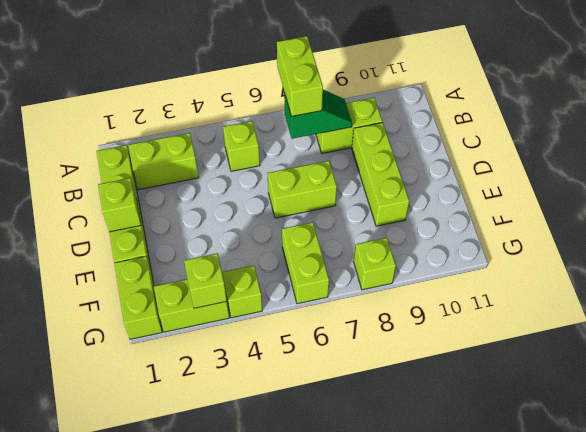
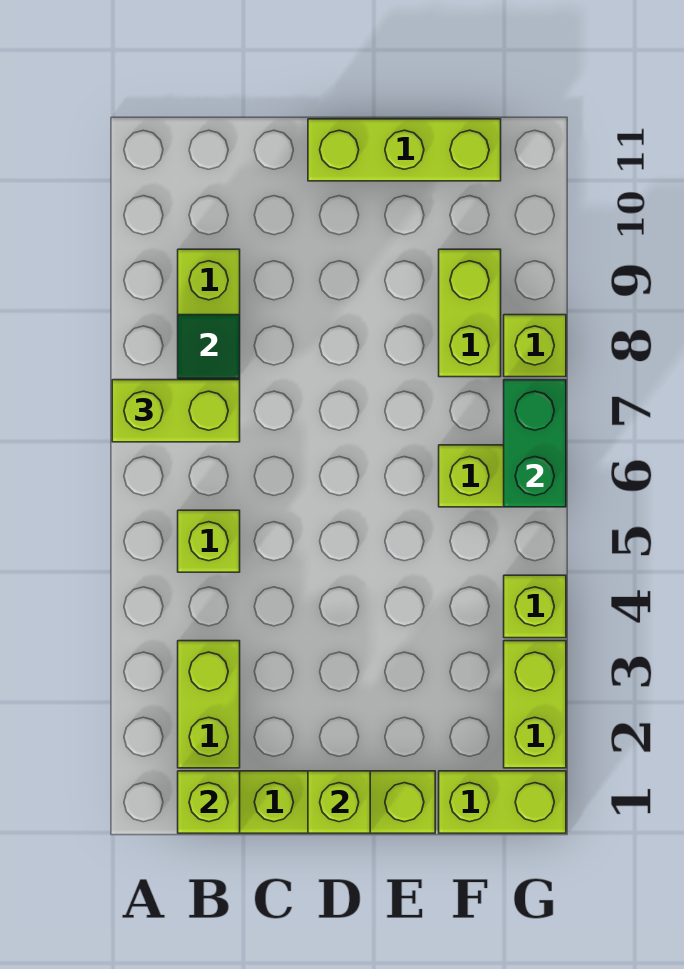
lime brick C9:E9 level 1 -> lime brick D11:F11 level 1
lime brick D6:D7 level 1 -> lime brick F8:F9 level 1
lime brick G3 level 2 -> lime brick B1 level 2
none -> green brick G6:G7 level 2

